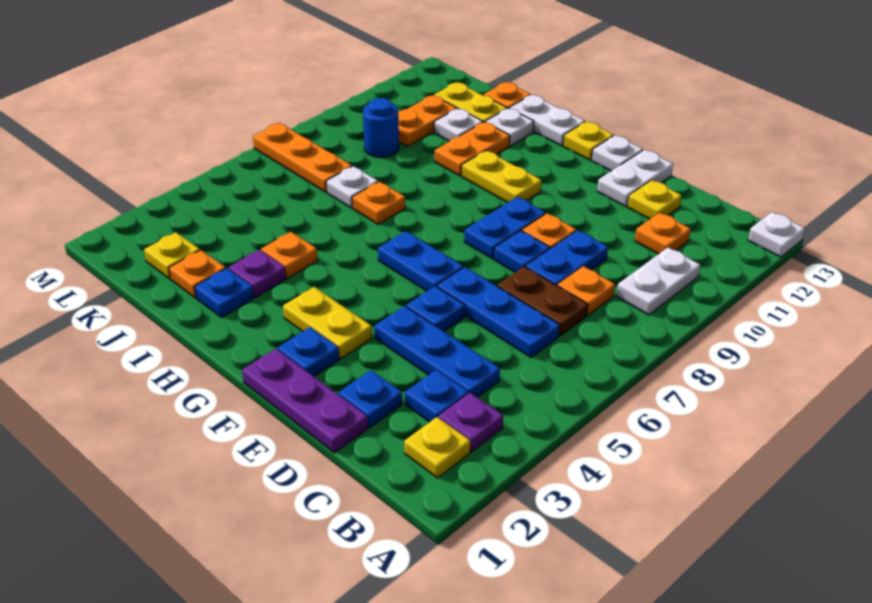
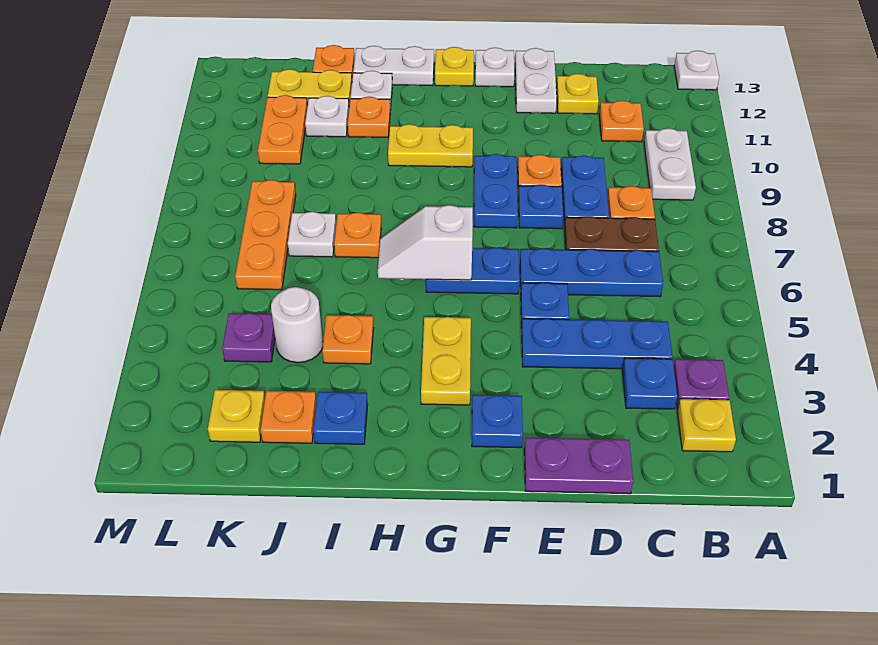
purple plate D1:F1 level 1 -> purple plate D1:E1 level 1
blue plate D2 level 1 -> none
yellow plate F3:G3 level 1 -> yellow plate G3:G4 level 1
none -> white slope G6:H6 level 2 top G
purple plate I3 level 1 -> purple plate K4 level 1
orange plate I10:I11 level 1 -> orange plate I11 level 1
none -> white round brick J4 level 1
orange plate K7:M7 level 1 -> orange plate K6:K8 level 1
blue round brick K9 level 1 -> none

